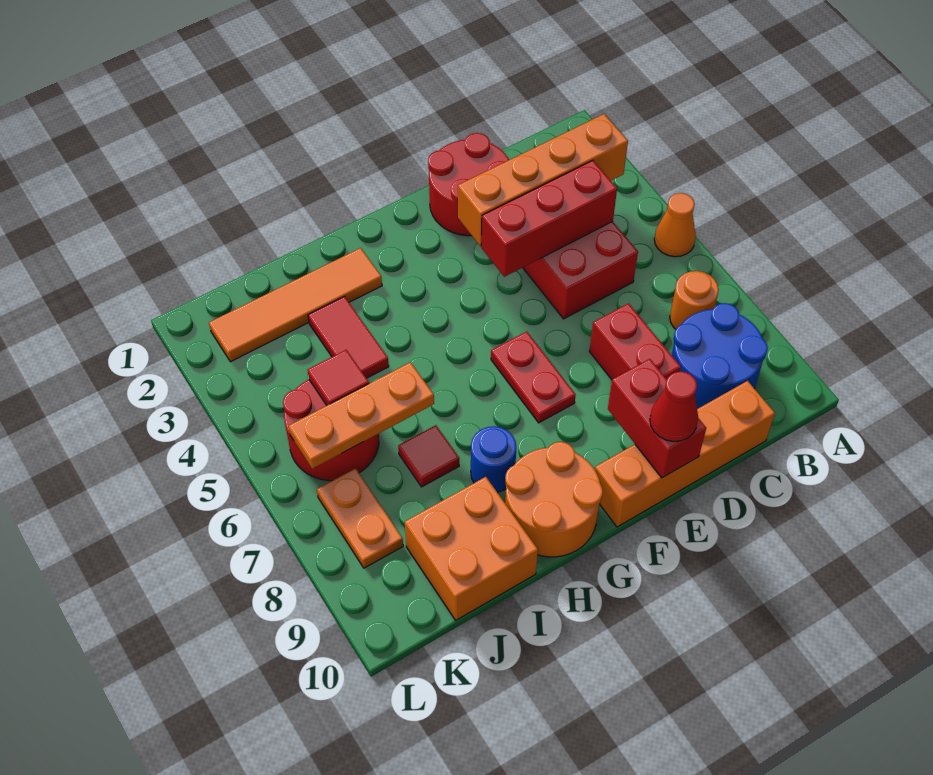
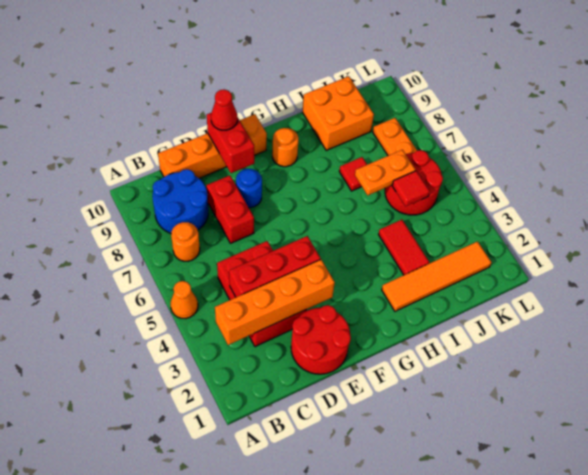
red plate F6:F7 level 1 -> none
orange round brick G9:H10 level 1 -> orange round brick G9 level 1
blue round brick H8 level 1 -> blue round brick E8 level 1
orange plate I6:K6 level 2 -> orange plate I6:J6 level 2

